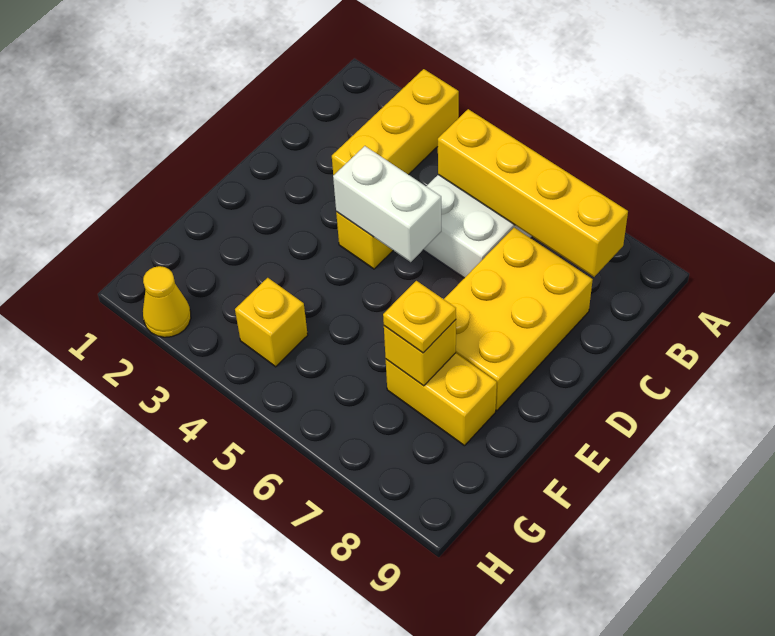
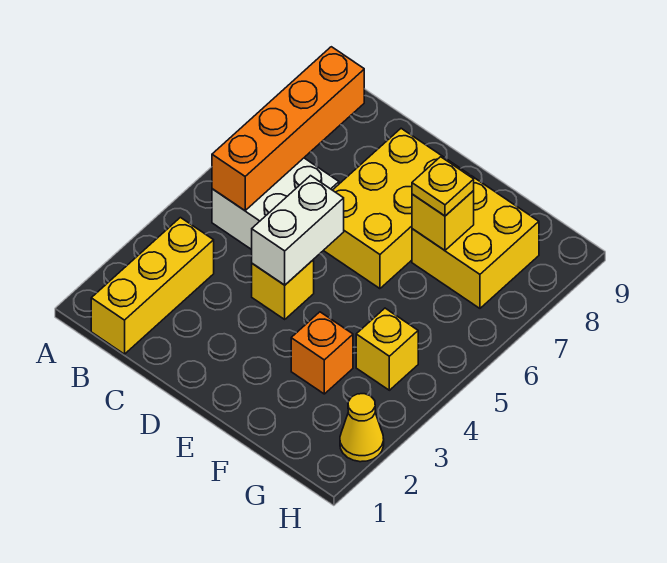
yellow brick A3:C3 level 1 -> yellow brick B1:B3 level 1
yellow brick B5:B8 level 2 -> orange brick B5:B8 level 2
yellow brick C7:E8 level 1 -> yellow brick D6:E8 level 1
none -> orange brick F3 level 1
yellow brick F7:F8 level 1 -> yellow brick F7:G8 level 1

